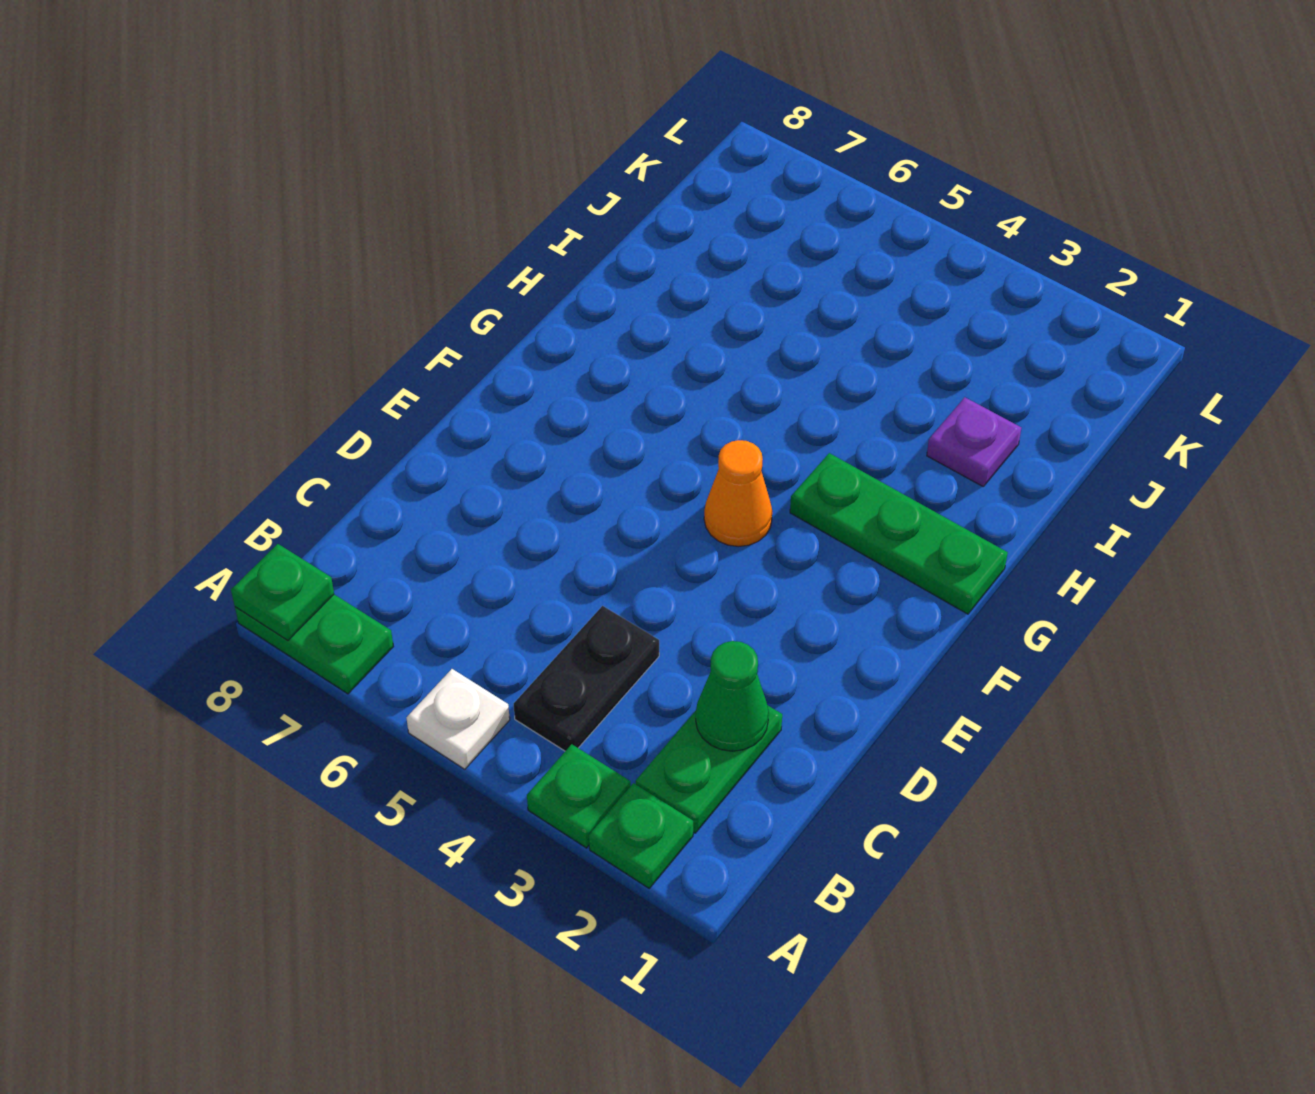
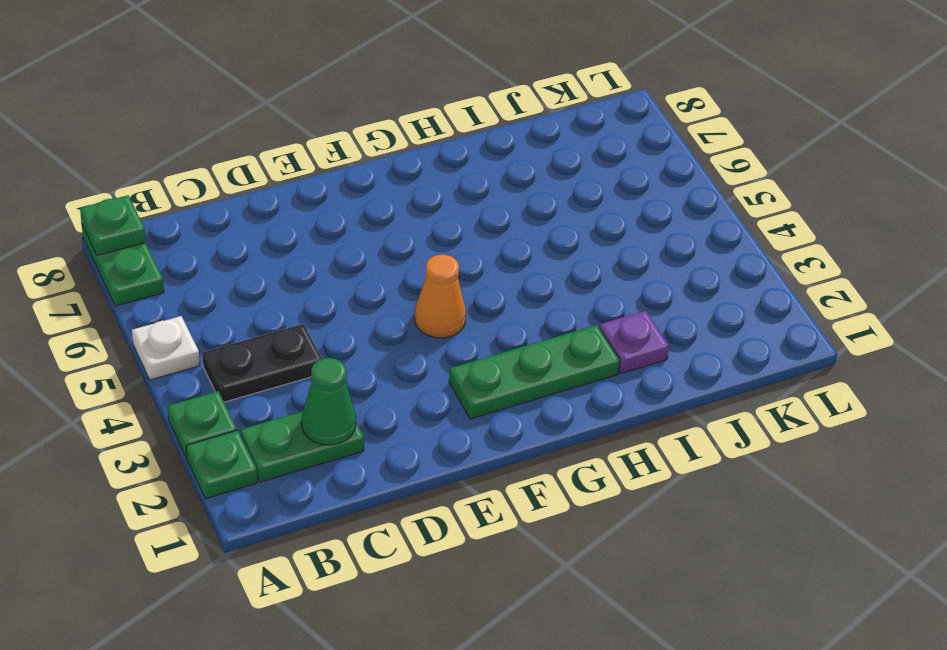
green plate G1:G3 level 1 -> green plate F2:H2 level 1

